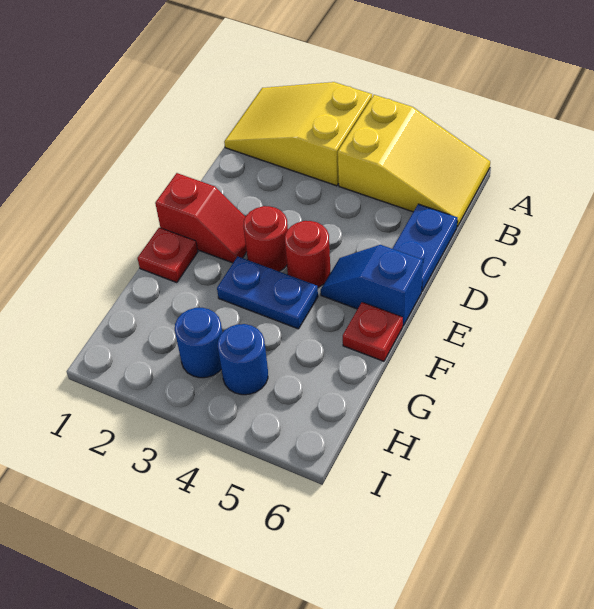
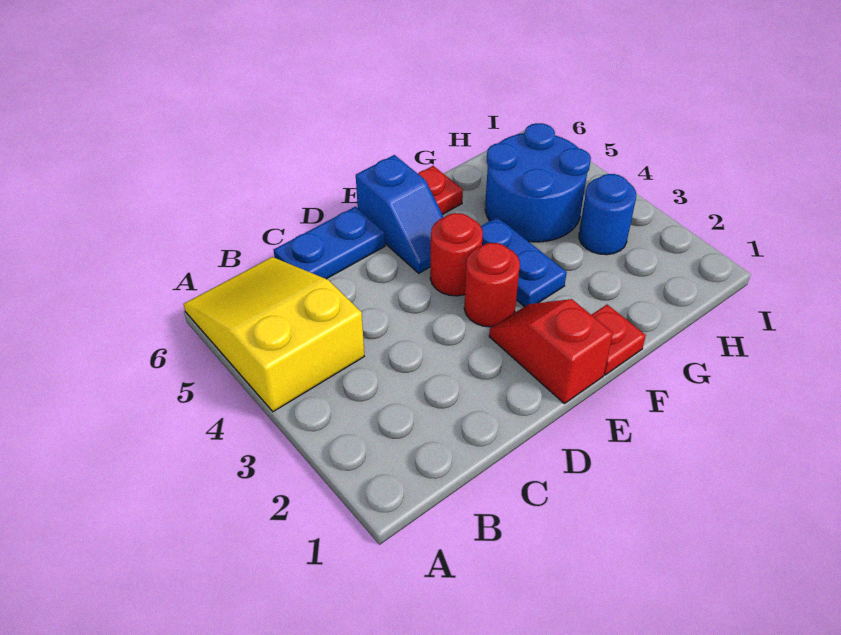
yellow slope A1:B3 level 1 top 3 -> none
blue round brick H4 level 1 -> blue round brick G4:H5 level 1

